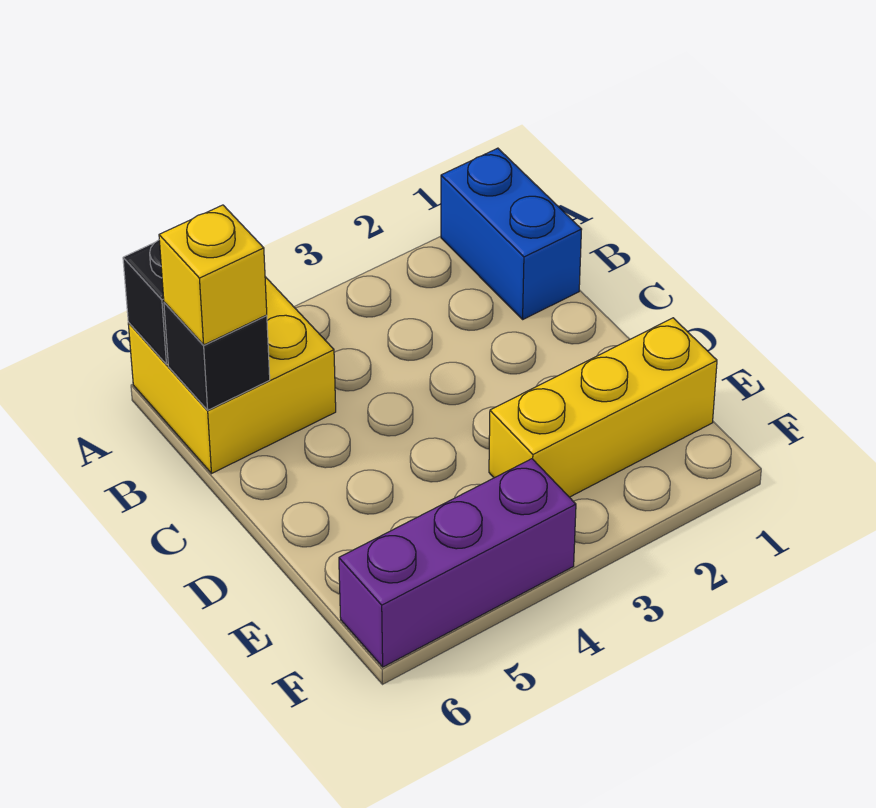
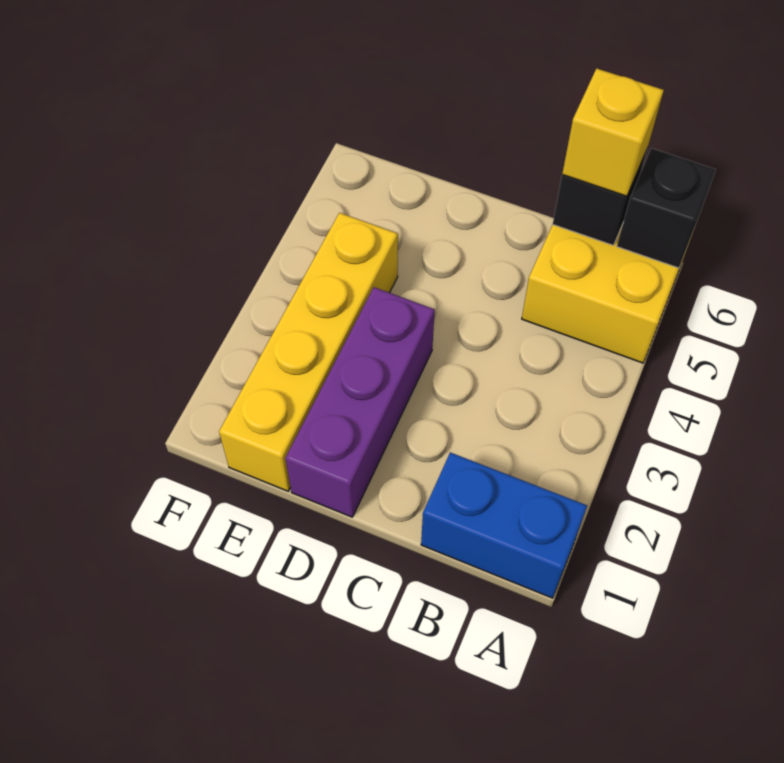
yellow brick E1:E3 level 1 -> yellow brick E1:E4 level 1
purple brick F4:F6 level 1 -> purple brick D1:D3 level 1

